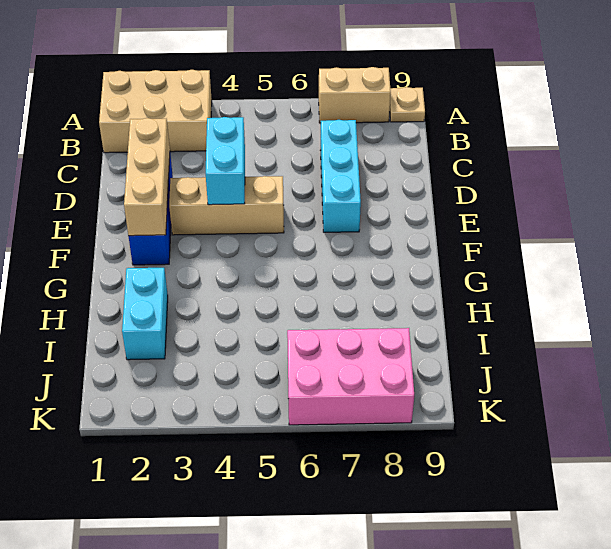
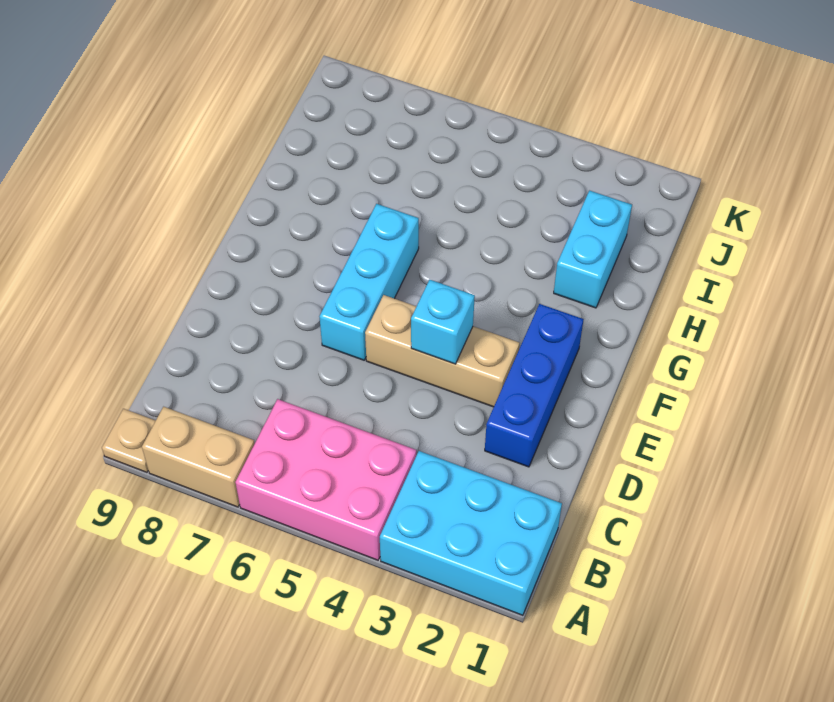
tan brick A1:B3 level 1 -> cyan brick A1:B3 level 1
cyan brick C7:E7 level 1 -> cyan brick E6:G6 level 1
tan brick D2:F2 level 2 -> none
cyan brick D4:E4 level 2 -> cyan brick E4 level 2
pink brick J6:K8 level 1 -> pink brick A4:B6 level 1

